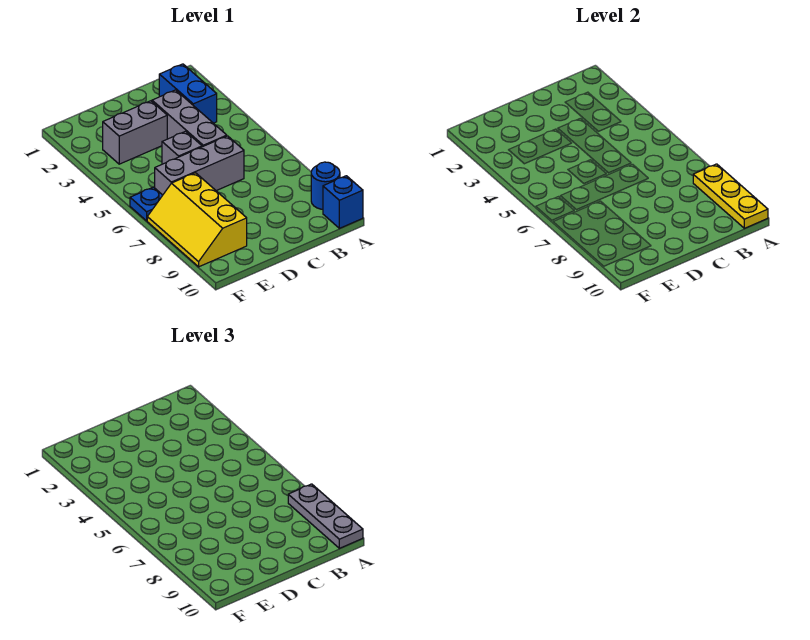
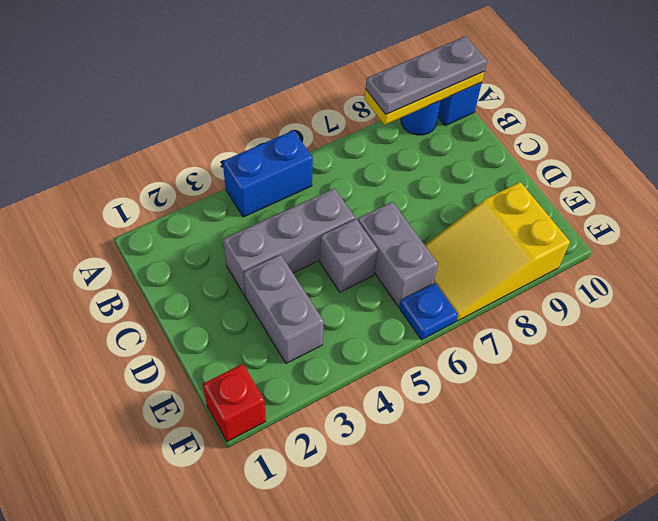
blue brick B2:B3 level 1 -> blue brick A4:A5 level 1
grey brick C6:E6 level 1 -> grey brick D6:E6 level 1
yellow slope E7:F9 level 1 top E -> yellow slope E7:F9 level 1 top 9
none -> red brick F1 level 1

